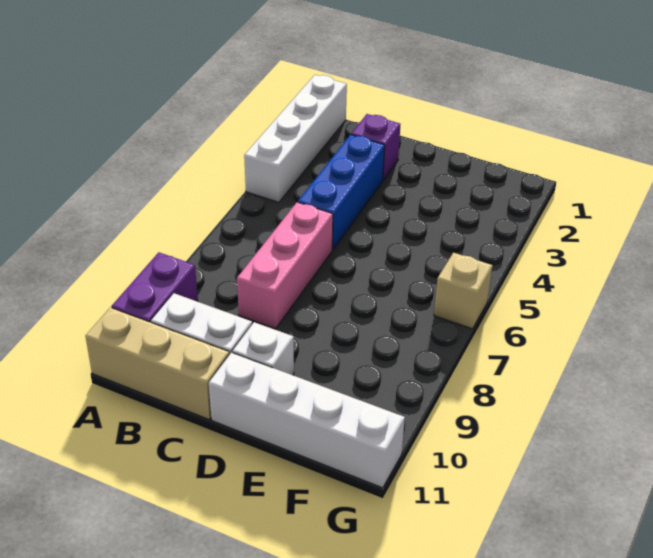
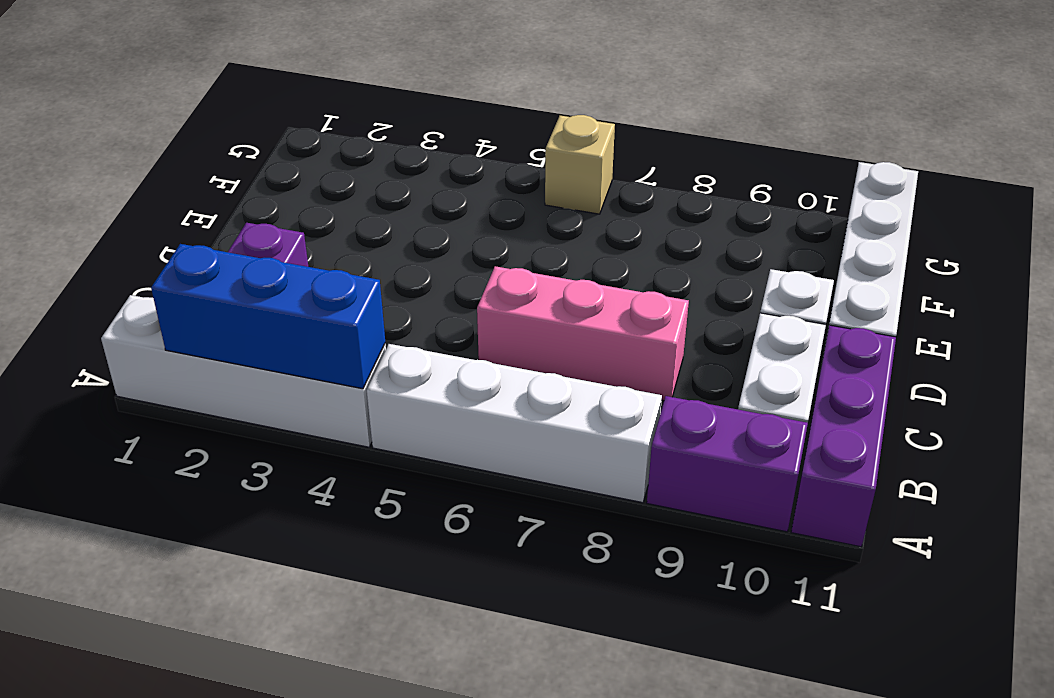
none -> white brick A5:A8 level 1
tan brick A11:C11 level 1 -> purple brick A11:C11 level 1
blue brick C3:C5 level 1 -> blue brick A2:A4 level 2

